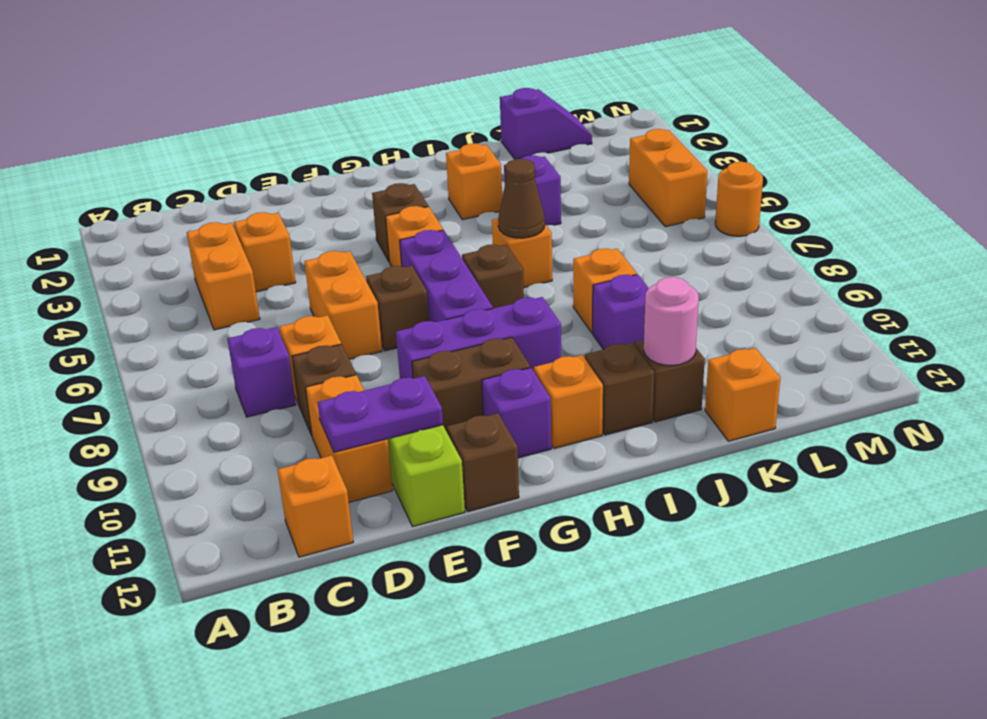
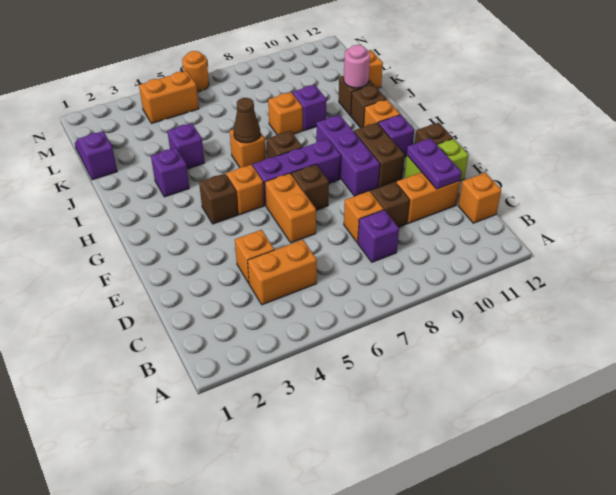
orange brick E6:E7 level 1 -> orange brick E6:F6 level 1
orange brick I3 level 1 -> purple brick I3 level 1

